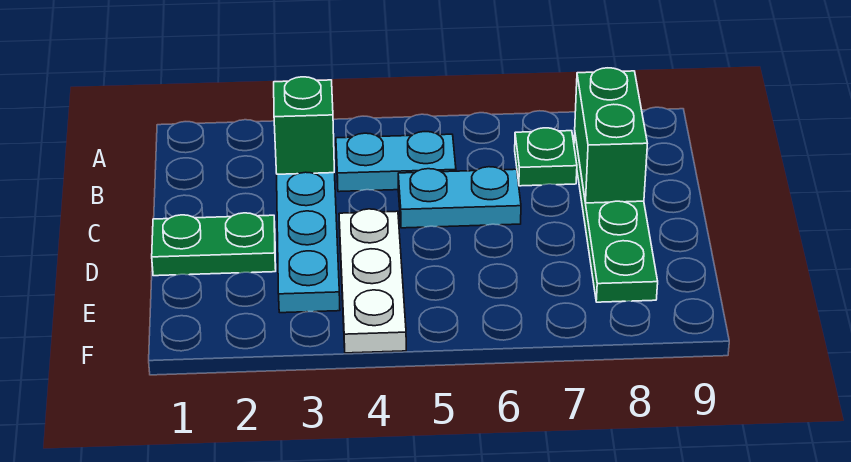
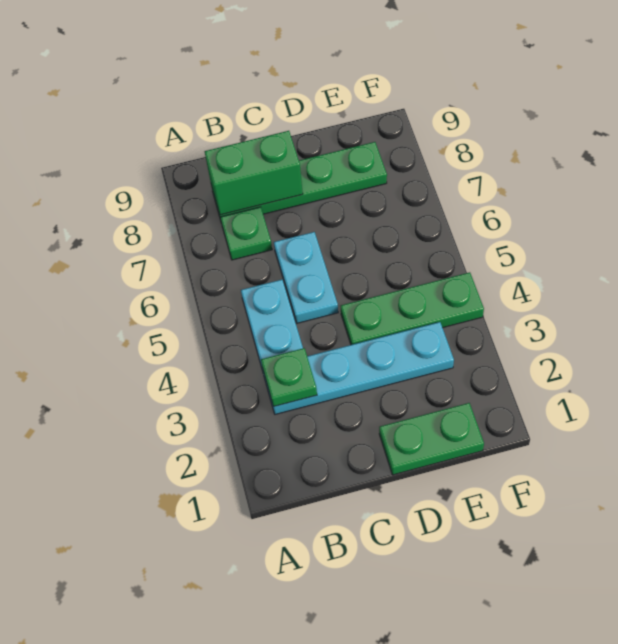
green brick B3 level 2 -> green plate B3 level 2
green plate D1:D2 level 1 -> green plate D1:E1 level 1
white plate D4:F4 level 1 -> green plate D4:F4 level 1

